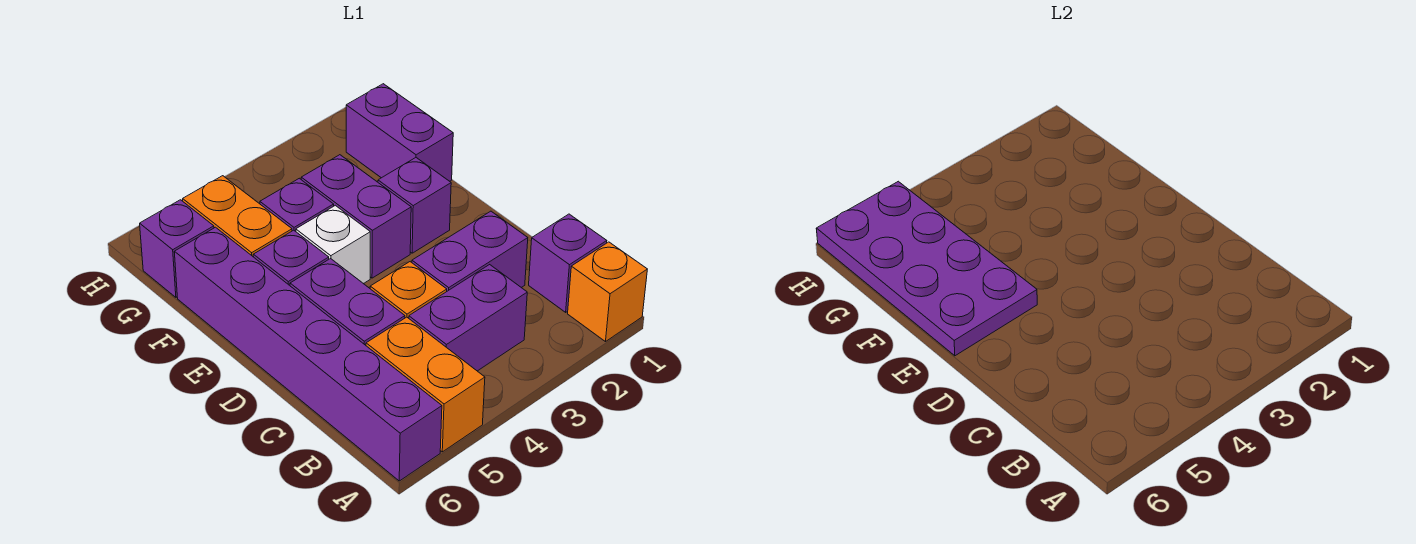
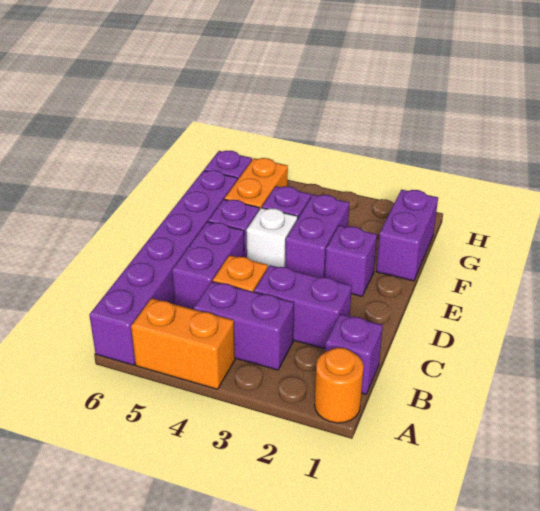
orange brick A1 level 1 -> orange round brick A1 level 1
orange brick A5:B5 level 1 -> orange brick A4:A5 level 1
purple plate E5:H6 level 2 -> none

